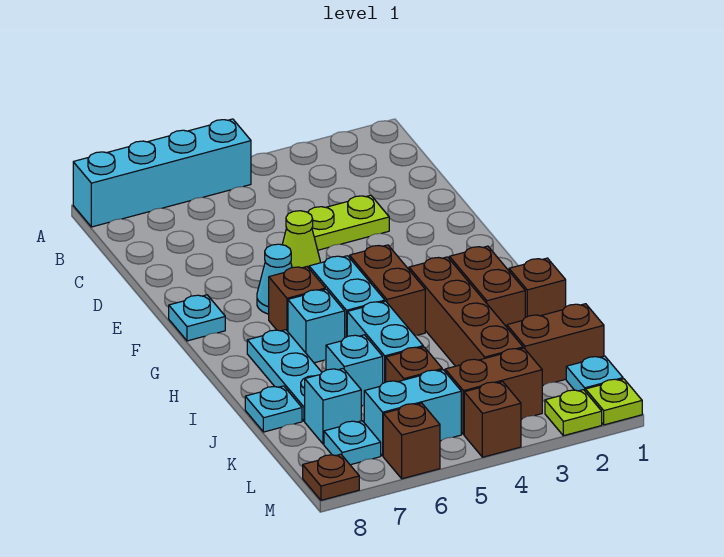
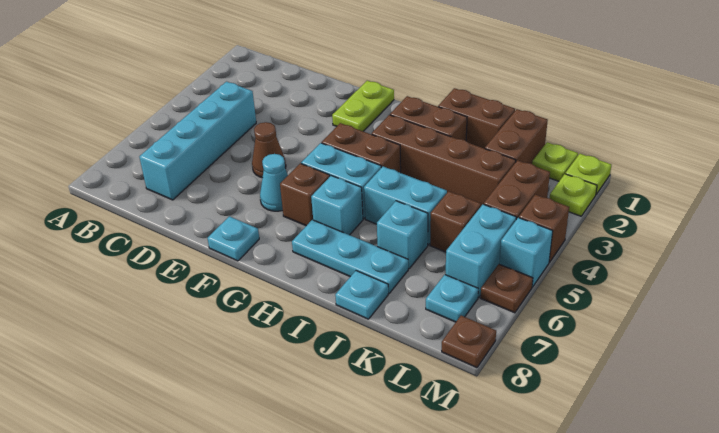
cyan brick A5:A8 level 1 -> cyan brick C4:C7 level 1
lime plate D3:D4 level 1 -> lime plate F1:F2 level 1
lime cone E5 level 1 -> brown cone E5 level 1
brown brick I1 level 1 -> brown brick I1:J1 level 1
cyan brick K7 level 1 -> cyan brick M5 level 1
cyan plate L1 level 1 -> lime plate L1 level 1
brown brick M6 level 1 -> brown plate M6 level 1

